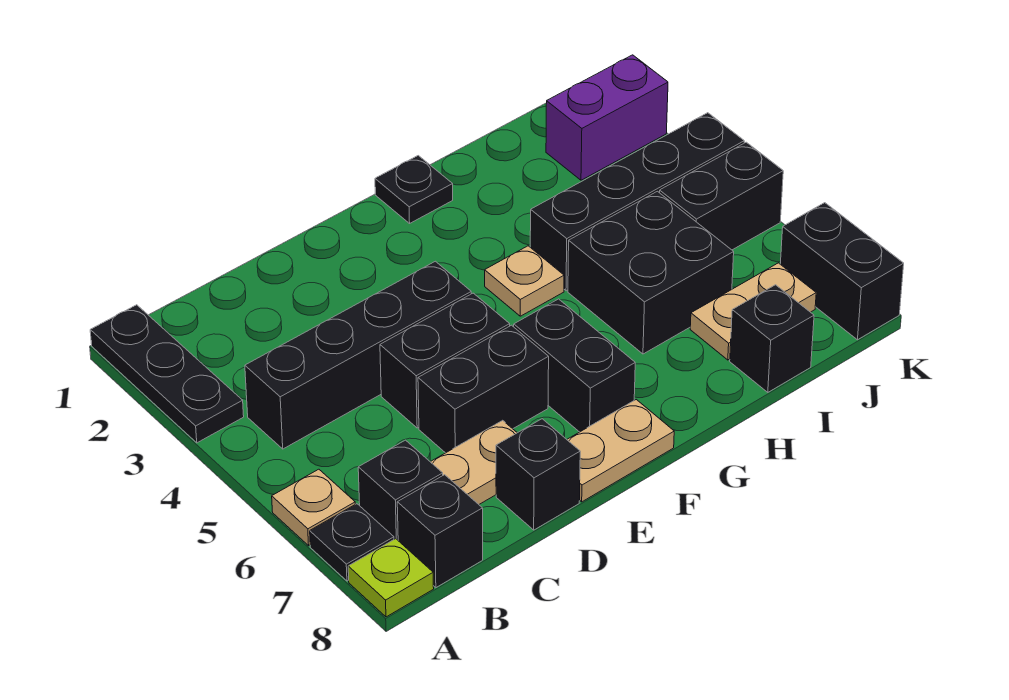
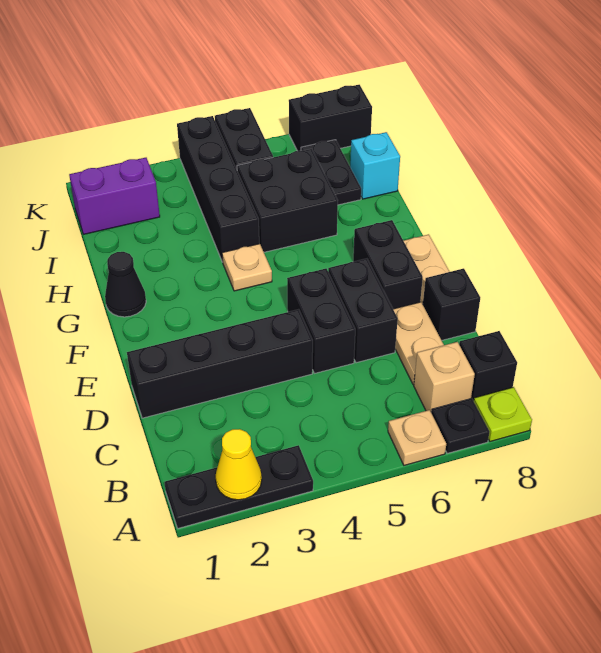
none -> yellow cone A2 level 2
black brick B4:E4 level 1 -> black brick D1:D4 level 1
black brick B7 level 1 -> tan brick B7 level 1
black brick F6:F7 level 1 -> black brick E7:F7 level 1
black plate G1 level 1 -> black cone G1 level 1
tan plate I7:J7 level 1 -> black plate I7:J7 level 1
black brick I8 level 1 -> cyan brick I8 level 1
purple brick J2:K2 level 1 -> purple brick J1:J2 level 1

